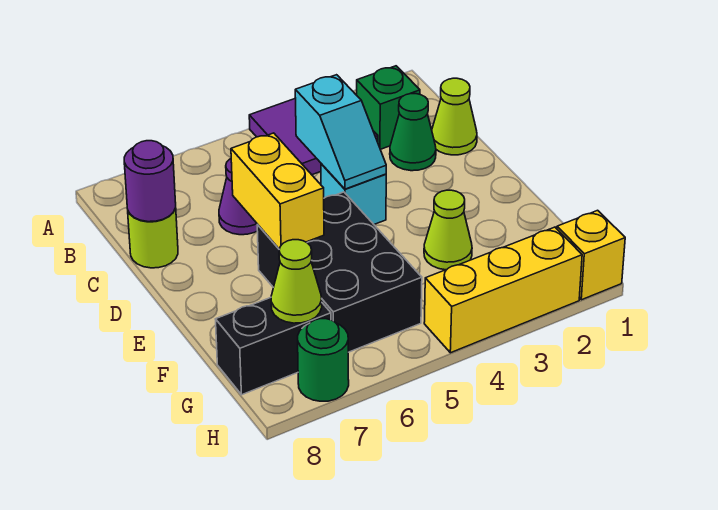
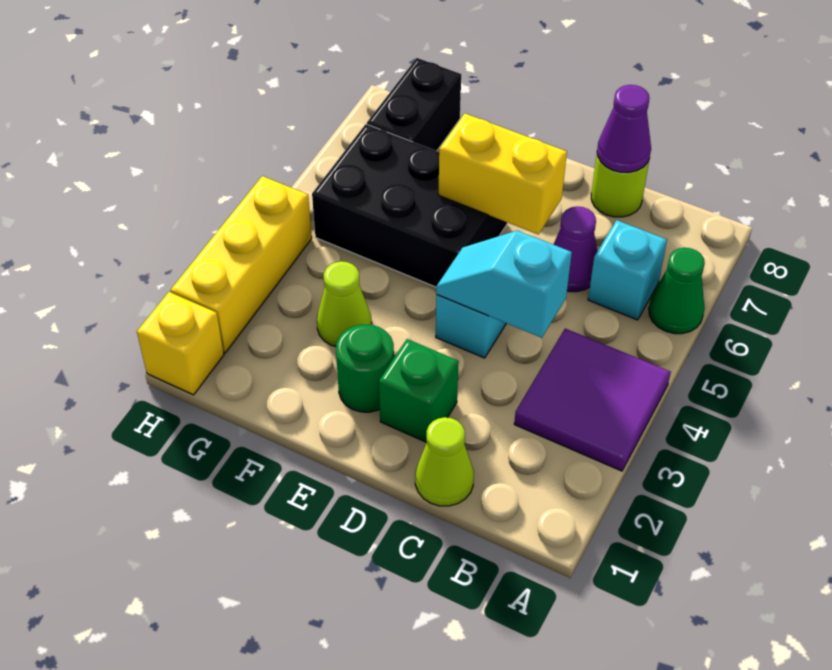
green brick B2 level 1 -> green brick D2 level 1
none -> cyan brick B6 level 1
green cone C2 level 1 -> green cone A6 level 1
purple round brick C8 level 2 -> purple cone C8 level 2
lime cone G7 level 2 -> none
green round brick H7 level 1 -> green round brick E2 level 1

